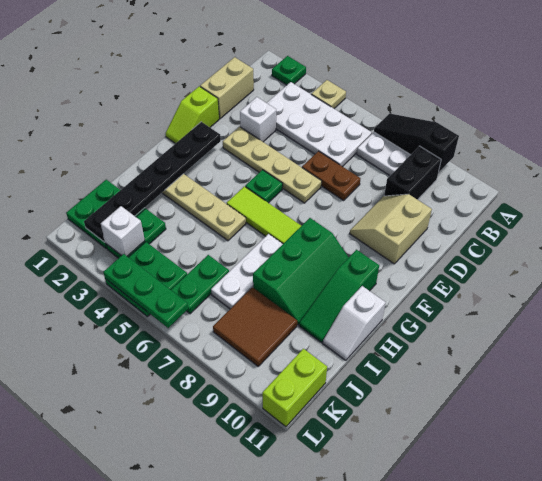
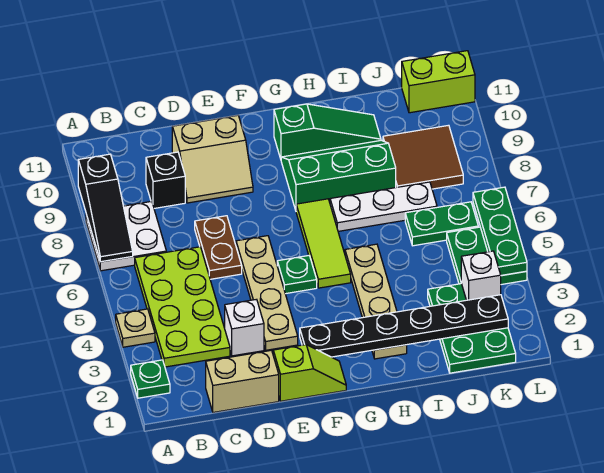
white plate B3:C6 level 1 -> lime plate B3:C6 level 1
black brick B9:C9 level 1 -> black brick C9 level 1
white slope H11:I11 level 1 top H -> none

